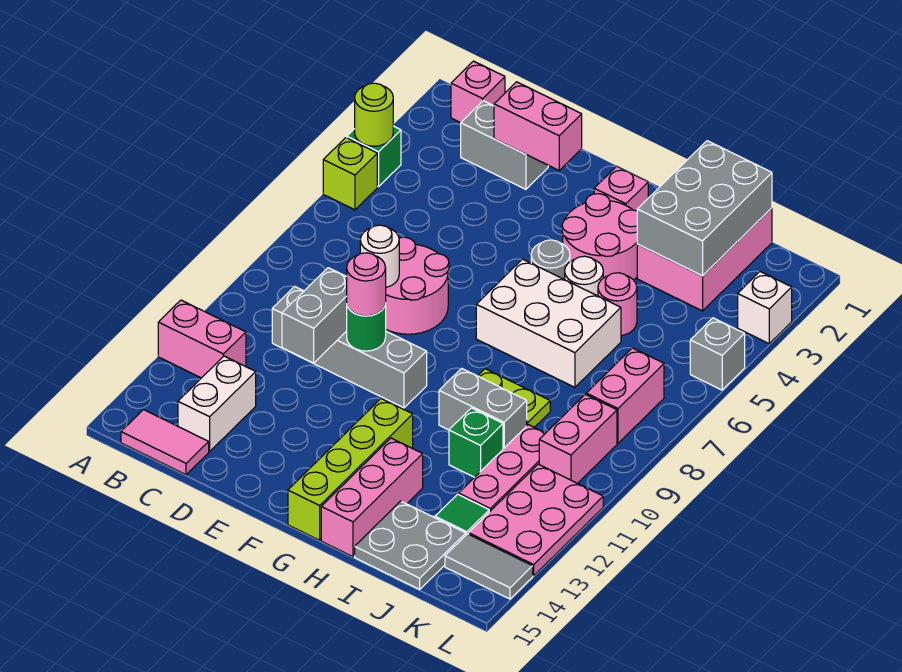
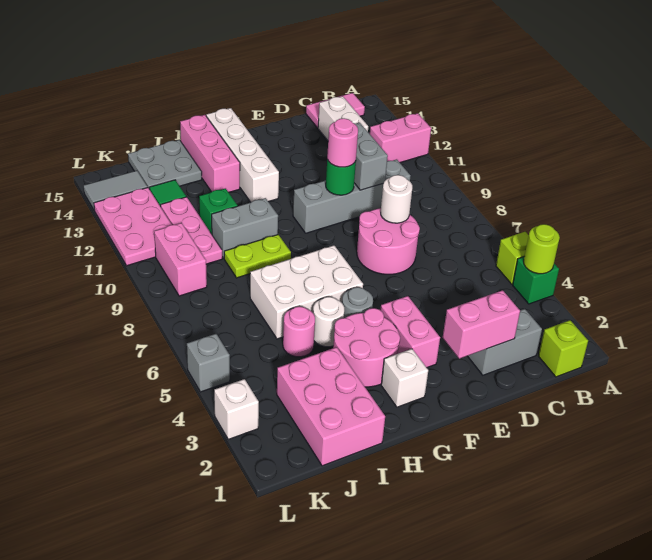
pink brick B1 level 1 -> lime brick B1 level 1
pink brick G2 level 1 -> white brick G2 level 1
lime brick G12:G15 level 1 -> white brick G12:G15 level 1
grey brick I1:J3 level 2 -> none
pink brick K7:K8 level 1 -> pink brick F3:F4 level 1

